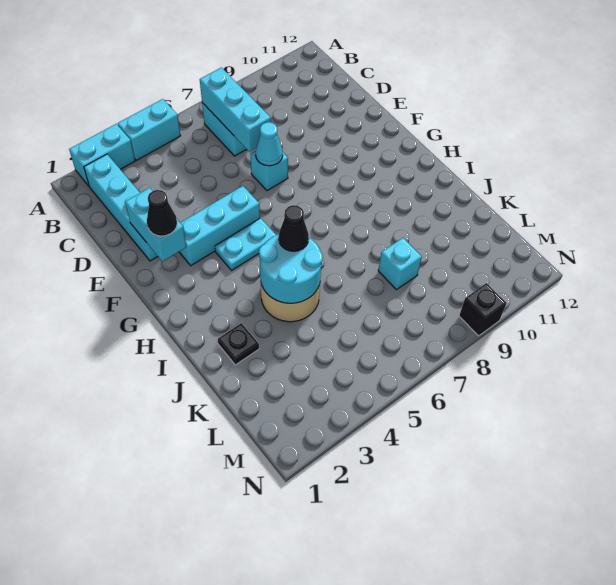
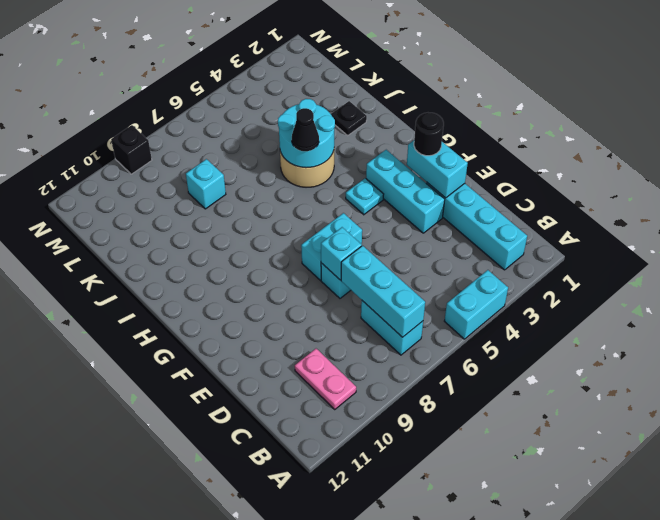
cyan brick A2:A3 level 1 -> cyan brick F6:F7 level 1
none -> pink plate B10:C10 level 1
cyan cone E7 level 2 -> cyan brick E7 level 2
black cone F2 level 3 -> black round brick F2 level 3
cyan brick F3:F5 level 1 -> cyan brick E3:G3 level 1
cyan plate G4:G5 level 1 -> cyan plate G4 level 1

